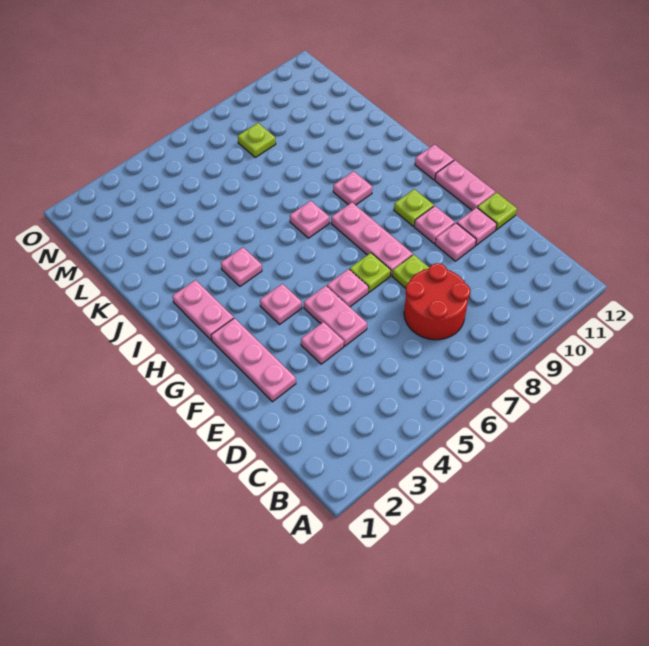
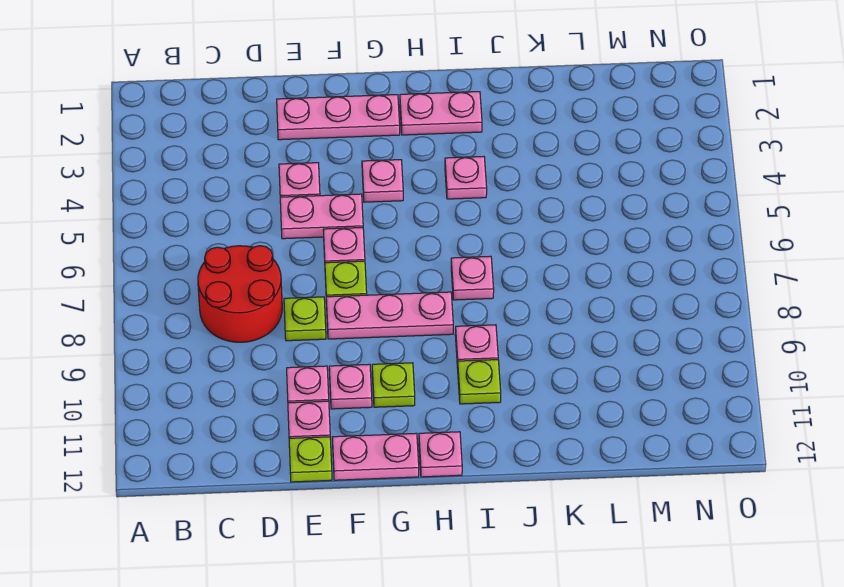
lime plate M8 level 1 -> lime plate I10 level 1

